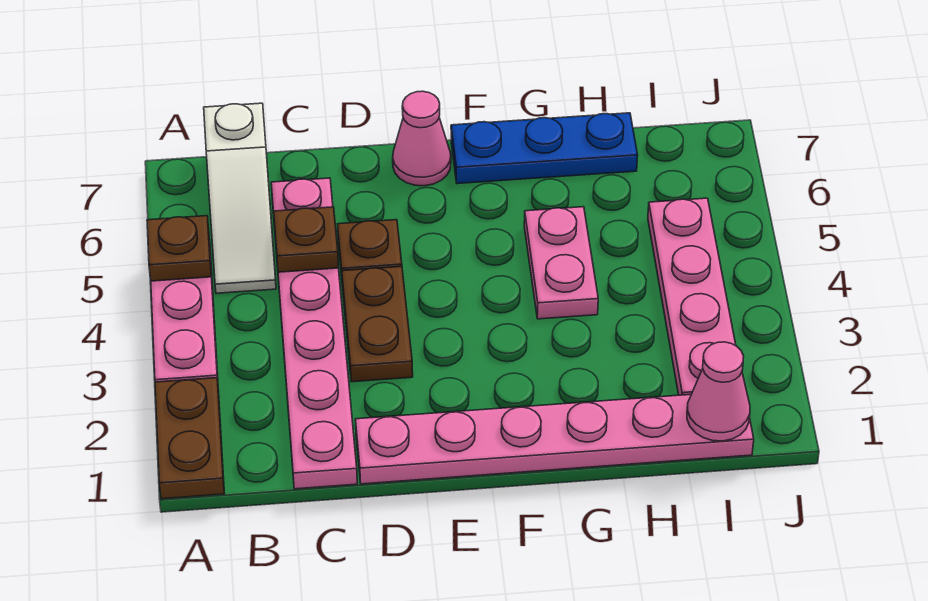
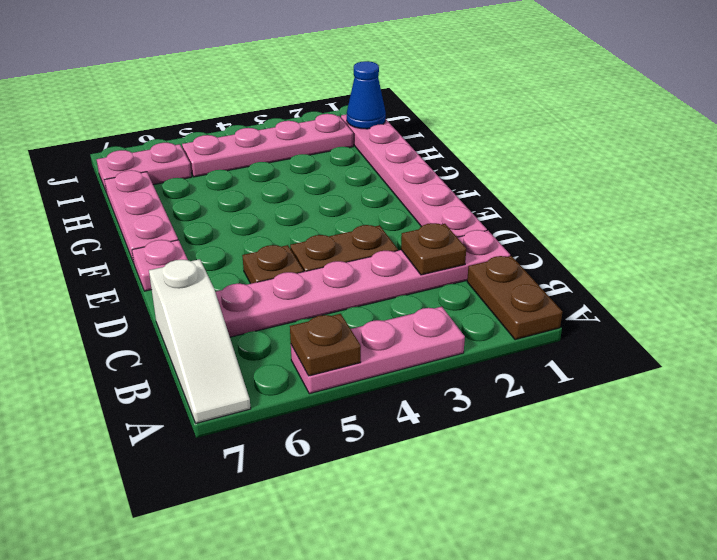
brown plate A1:A2 level 1 -> brown plate A1:B1 level 1
white slope B5:B7 level 1 top 7 -> white slope A7:C7 level 1 top C
brown plate C5 level 2 -> brown plate C2 level 2
pink cone E7 level 1 -> pink plate E7 level 1
blue plate F7:H7 level 1 -> pink plate F7:H7 level 1
pink plate G4:G5 level 1 -> pink plate I6:I7 level 1
pink cone I1 level 2 -> blue cone I1 level 2

